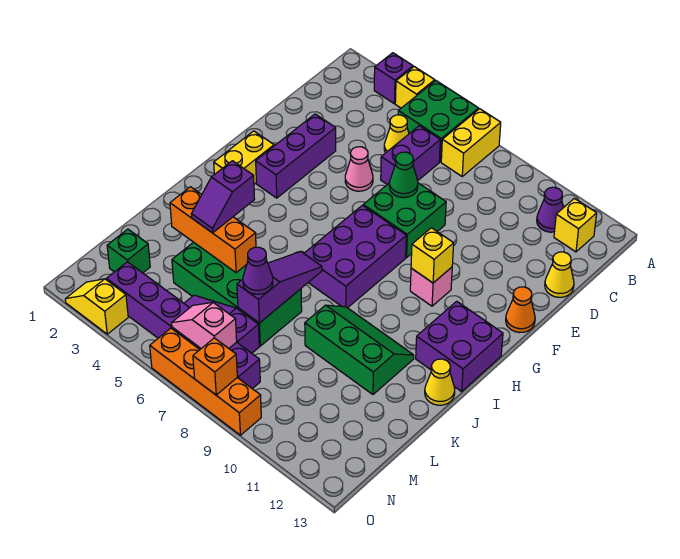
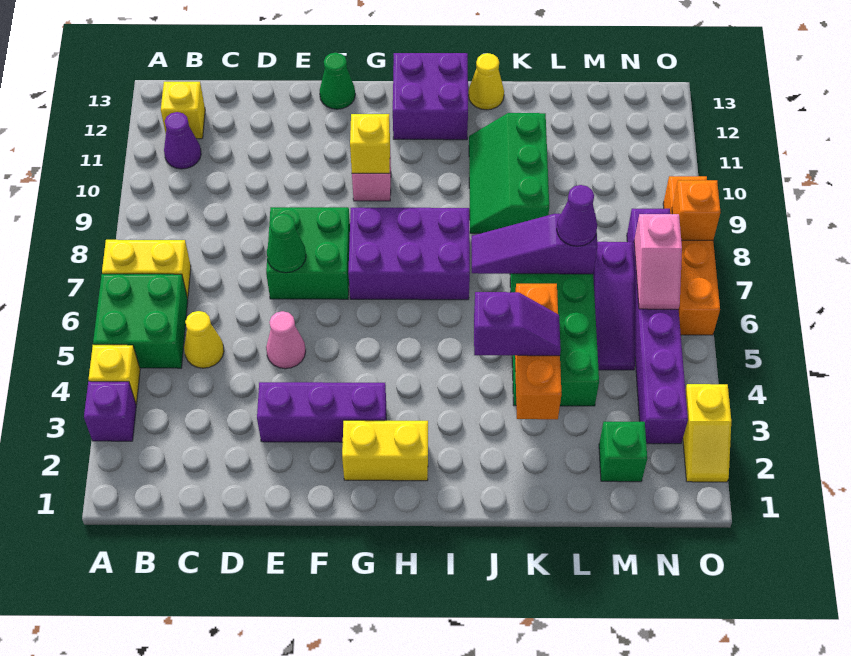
purple brick C6:D6 level 1 -> none
yellow cone D13 level 1 -> none
orange cone F13 level 1 -> green cone F13 level 1

